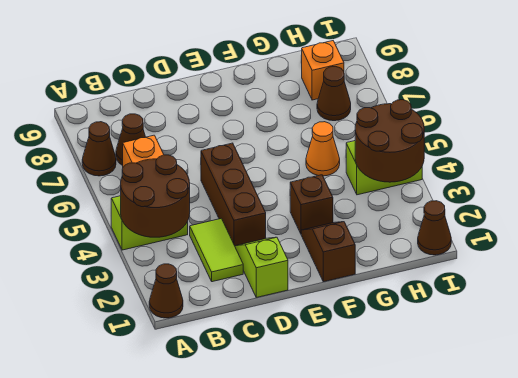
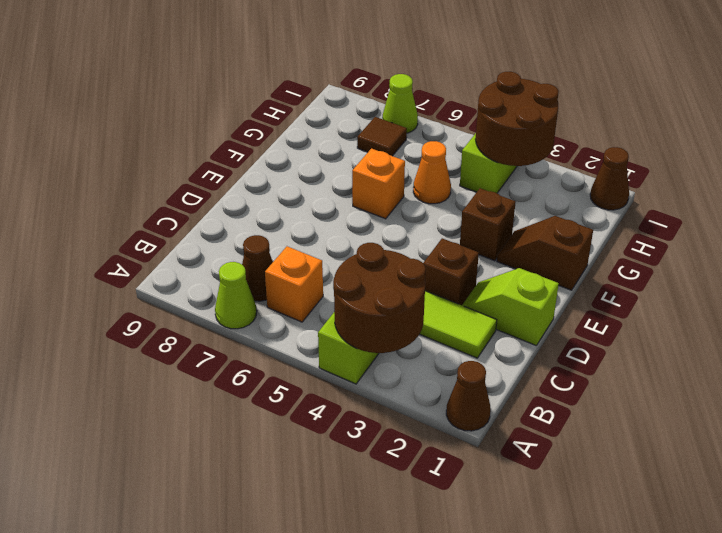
brown cone A7 level 1 -> lime cone A7 level 1
brown brick D3:D5 level 1 -> brown brick D3 level 1
brown cone H7 level 1 -> brown tile H7 level 1
orange brick H8 level 1 -> orange brick F6 level 1
none -> lime cone I7 level 1

